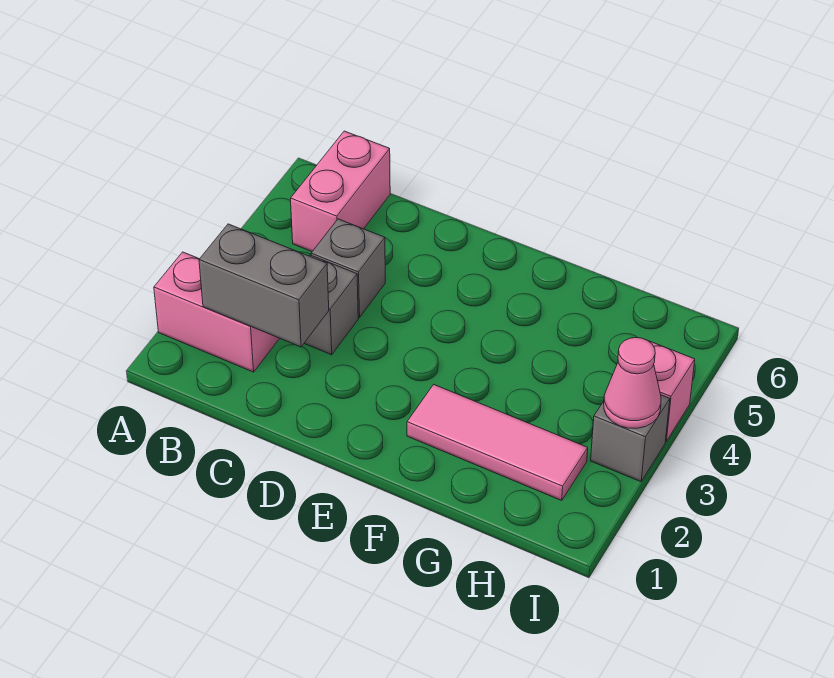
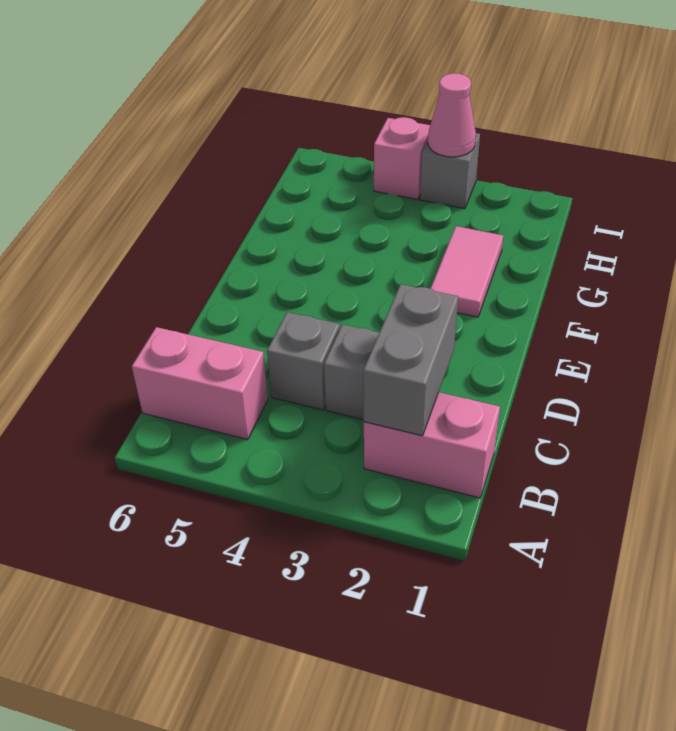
pink brick A2:B2 level 1 -> pink brick B1:B2 level 1
pink tile F2:H2 level 1 -> pink tile F2:G2 level 1

